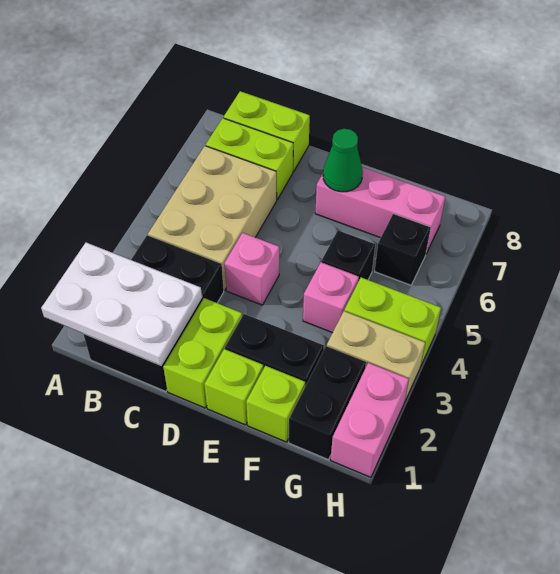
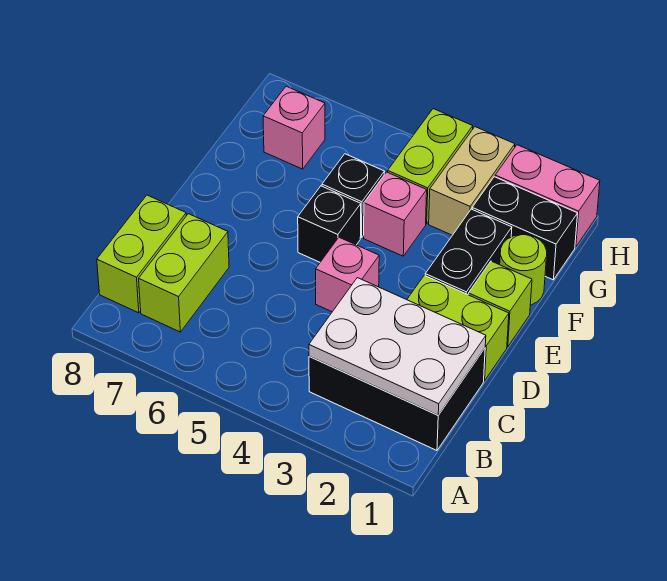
white plate A1:C2 level 2 -> white plate B1:C3 level 2
tan brick B4:C6 level 1 -> none
pink brick E7:G7 level 1 -> pink brick G7 level 1
green cone E7 level 2 -> none
lime brick F1 level 1 -> lime round brick F1 level 1
black brick G6 level 1 -> black brick E5 level 1

